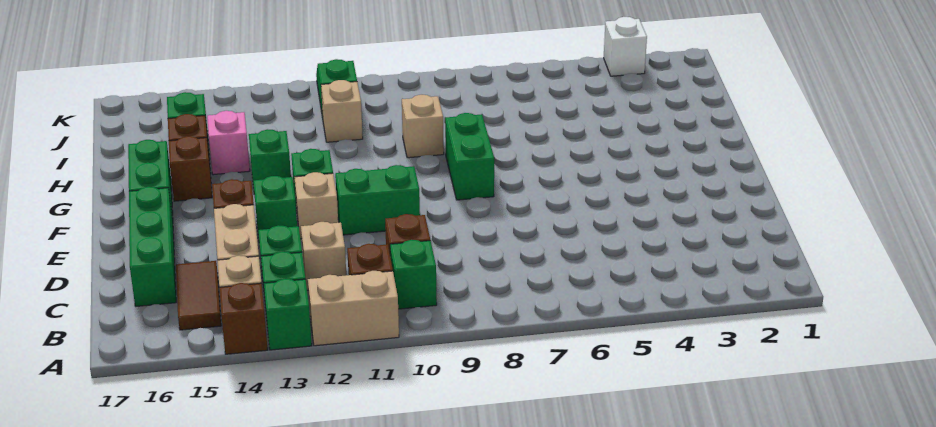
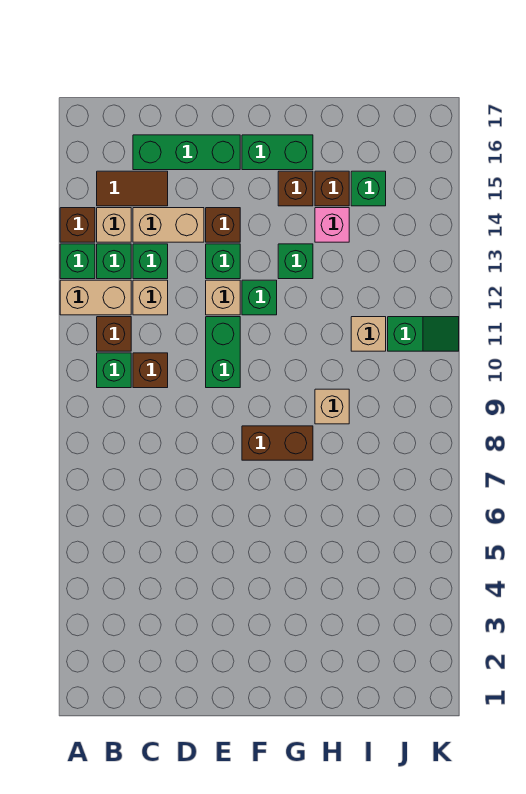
tan brick A11:A12 level 1 -> tan brick A12:B12 level 1
green brick F8:G8 level 1 -> brown brick F8:G8 level 1
white brick K3 level 1 -> none

